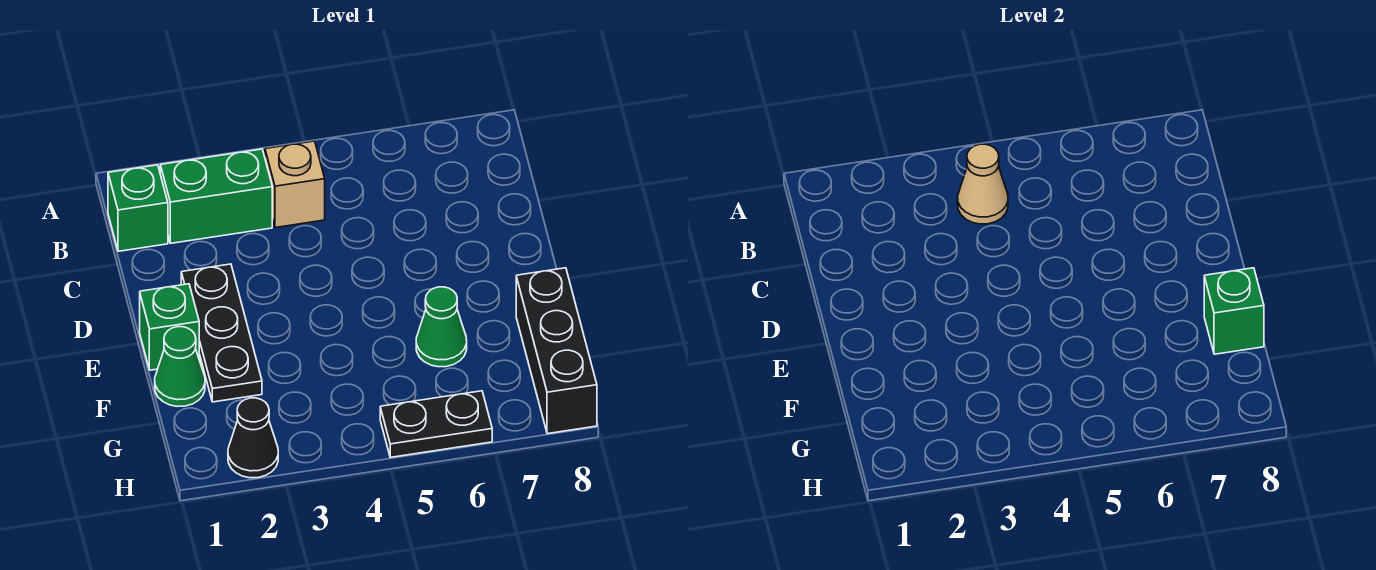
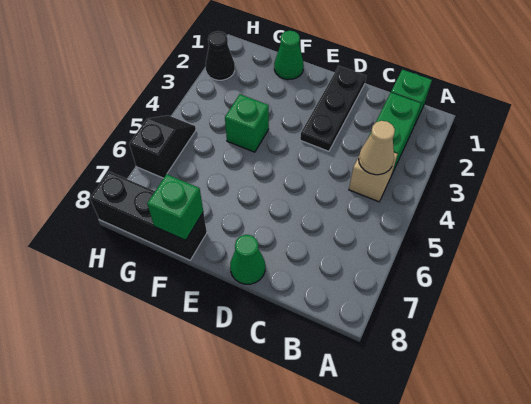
black plate D2:F2 level 1 -> black plate D1:D3 level 1
green brick E1 level 1 -> green brick F4 level 1
green cone F6 level 1 -> green cone D8 level 1
black plate H5:H6 level 1 -> black slope H5:H6 level 1 top 6

